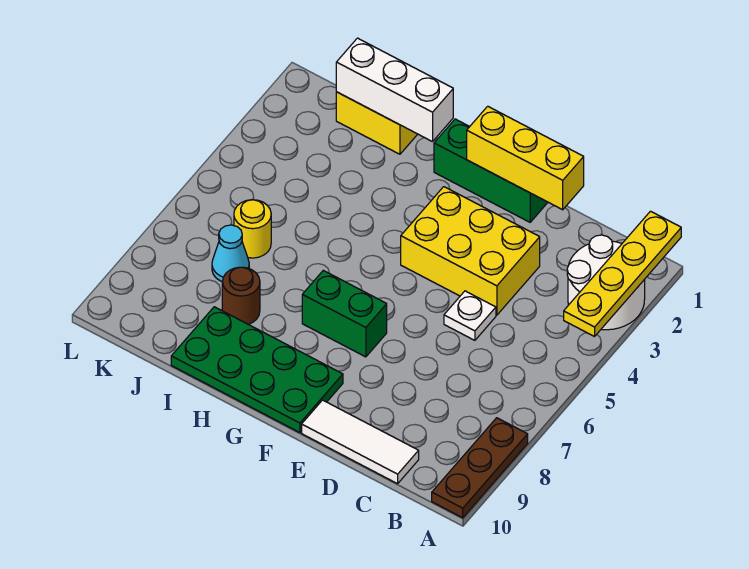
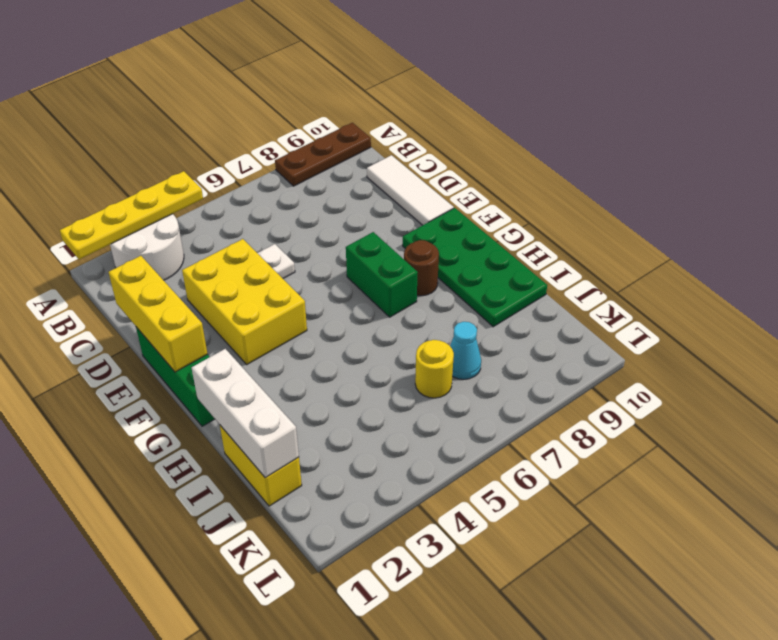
brown round brick I8 level 1 -> brown round brick G8 level 1

